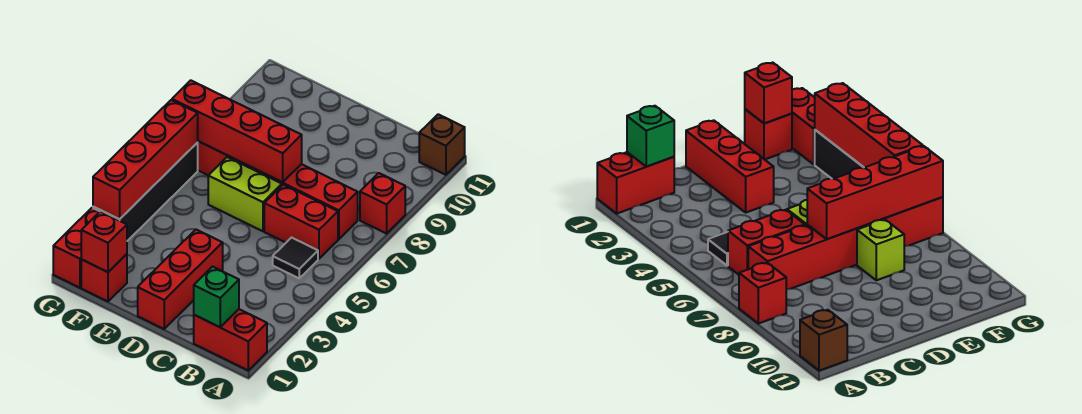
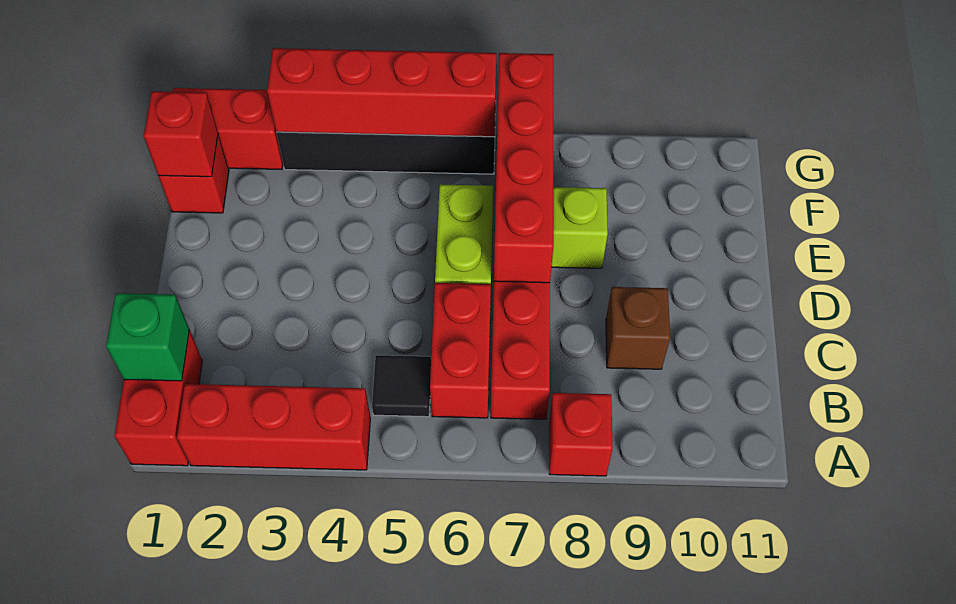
brown brick A11 level 1 -> brown brick C9 level 1
red brick D1:D3 level 1 -> red brick A2:A4 level 1

